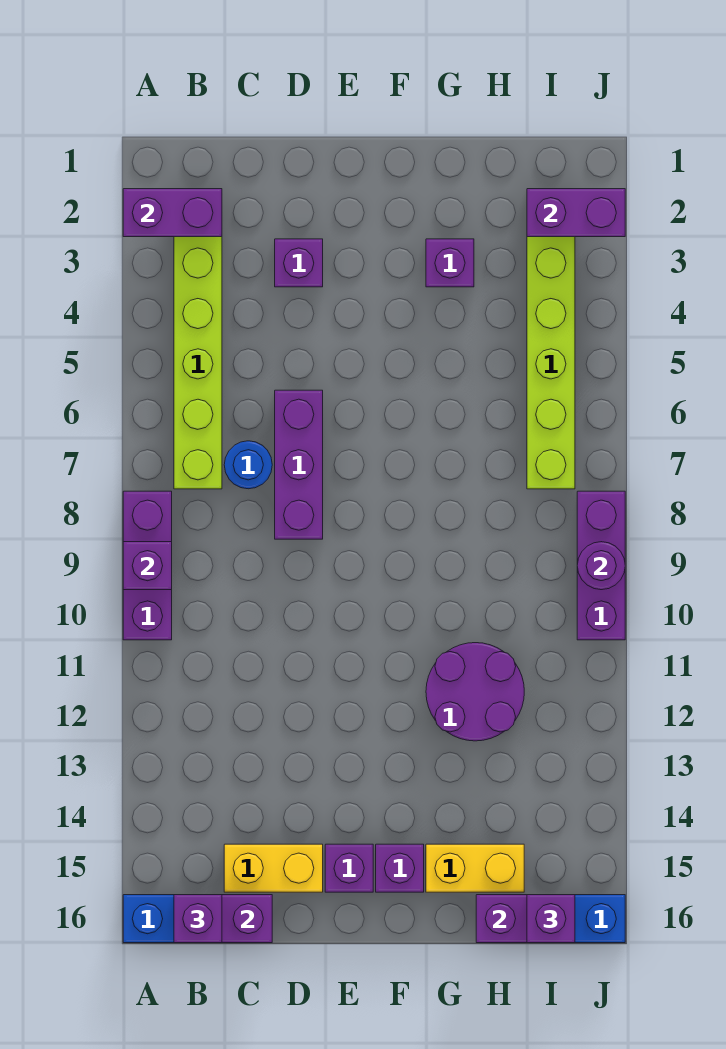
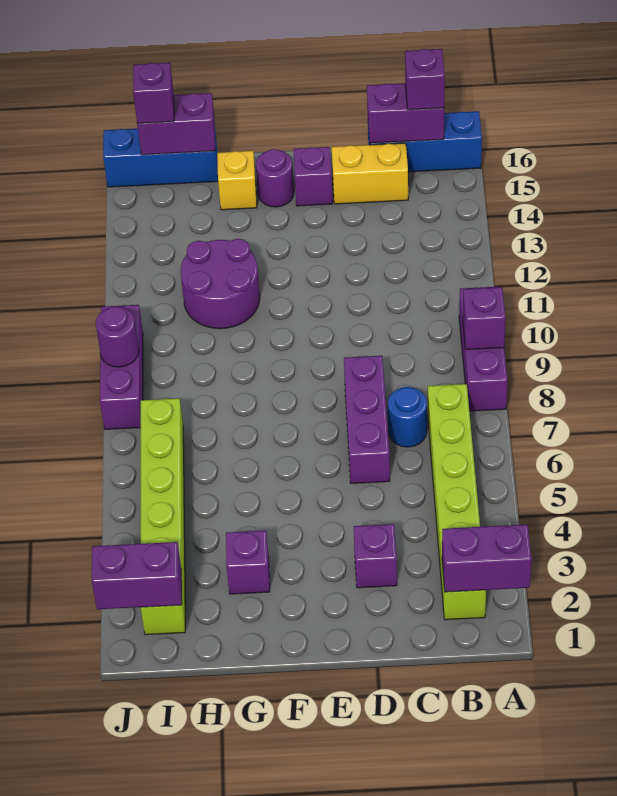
purple brick F15 level 1 -> purple round brick F15 level 1
yellow brick G15:H15 level 1 -> yellow brick G15 level 1

